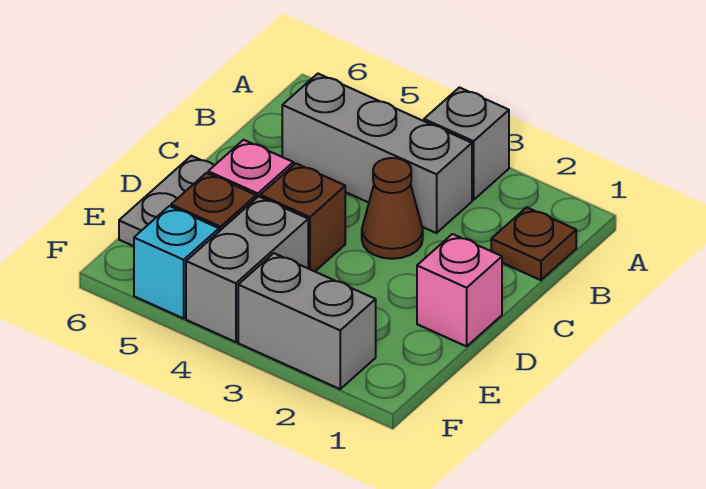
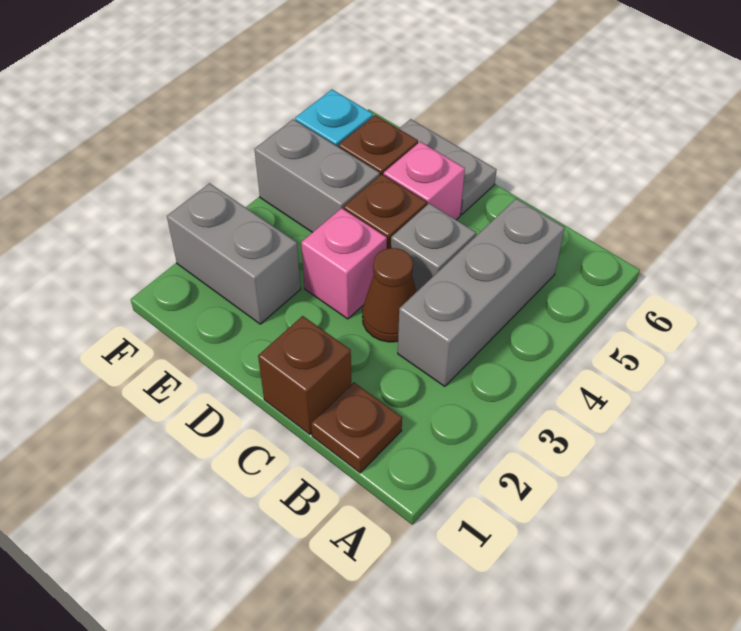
grey brick A3 level 1 -> grey brick C4 level 1
none -> brown brick C1 level 1
pink brick D1 level 1 -> pink brick D3 level 1
grey brick F2:F3 level 1 -> grey brick E2:F2 level 1

